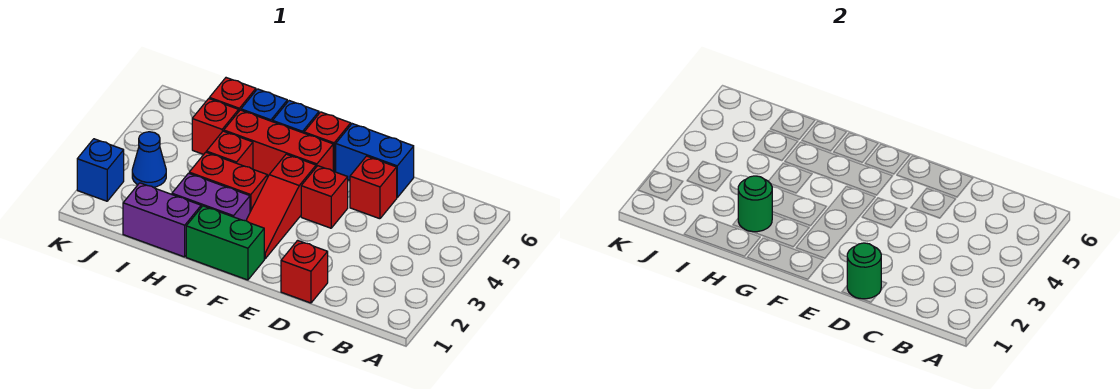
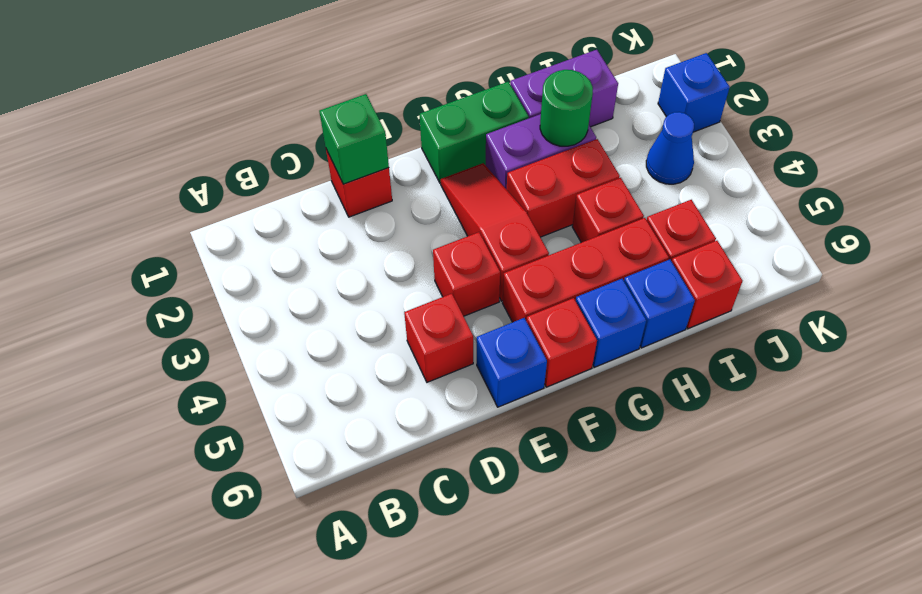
green round brick D1 level 2 -> green brick D1 level 2
blue brick D6:E6 level 1 -> blue brick E6 level 1

